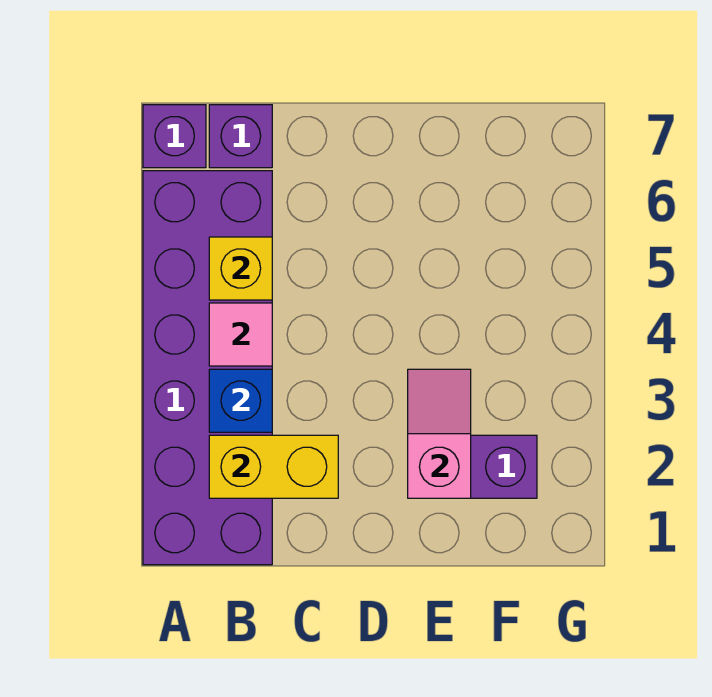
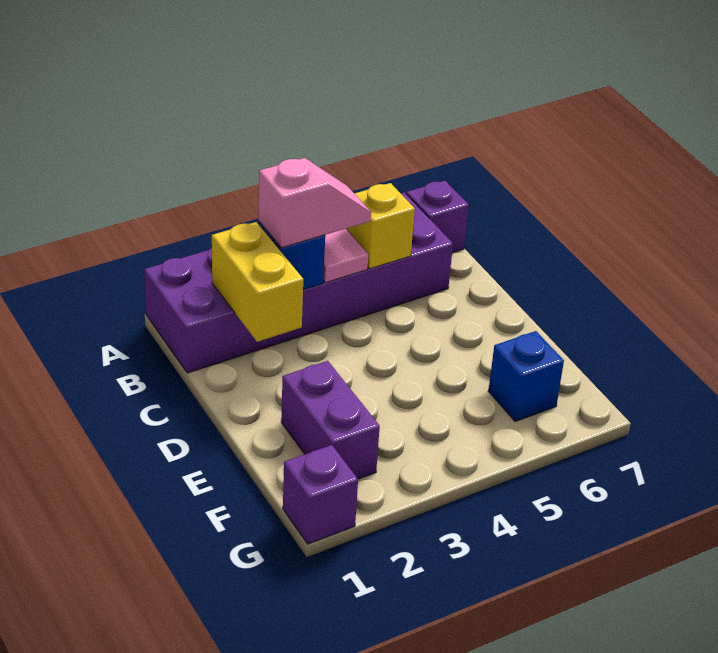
purple brick B7 level 1 -> purple brick G1 level 1
pink slope E2:E3 level 2 top 2 -> pink slope B3:B4 level 3 top 3
none -> blue brick F6 level 1

